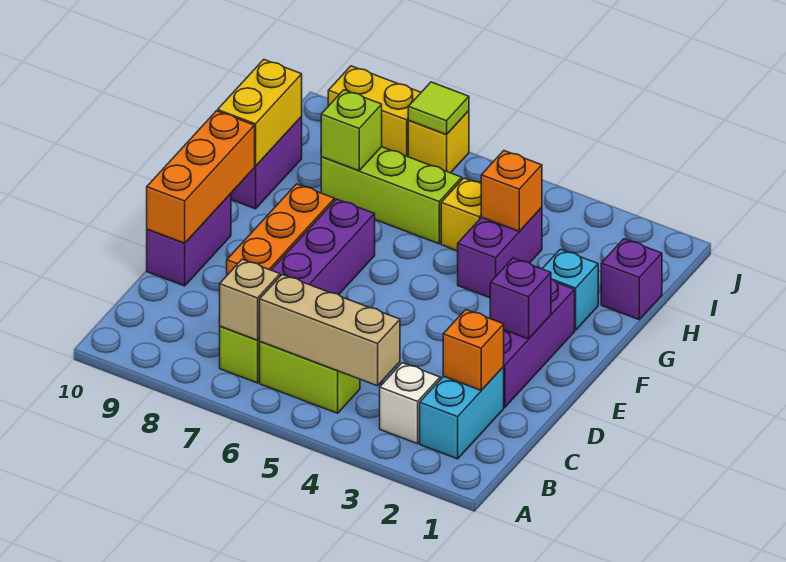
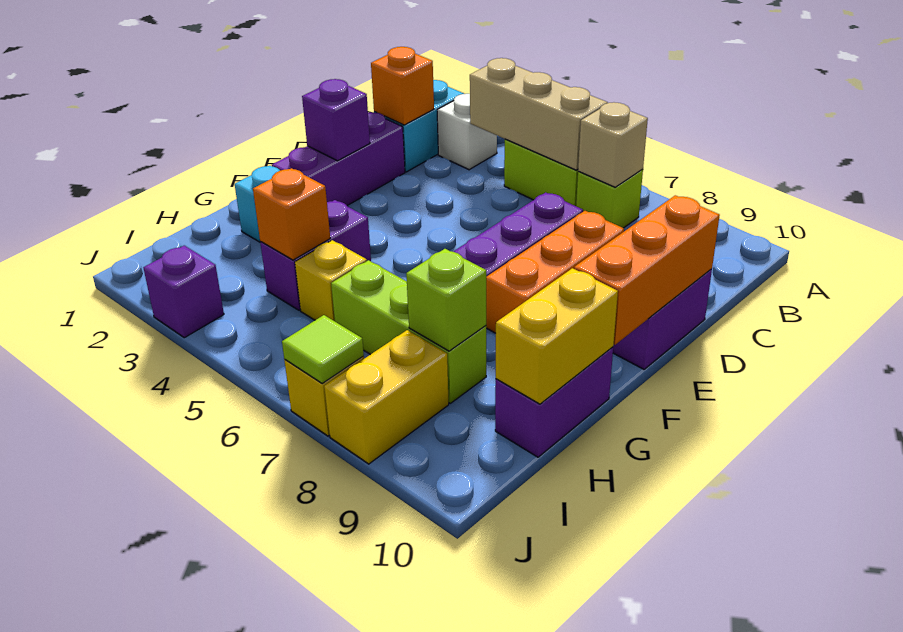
purple brick H1 level 1 -> purple brick J3 level 1
yellow brick J8:J9 level 1 -> yellow brick I8:J8 level 1

